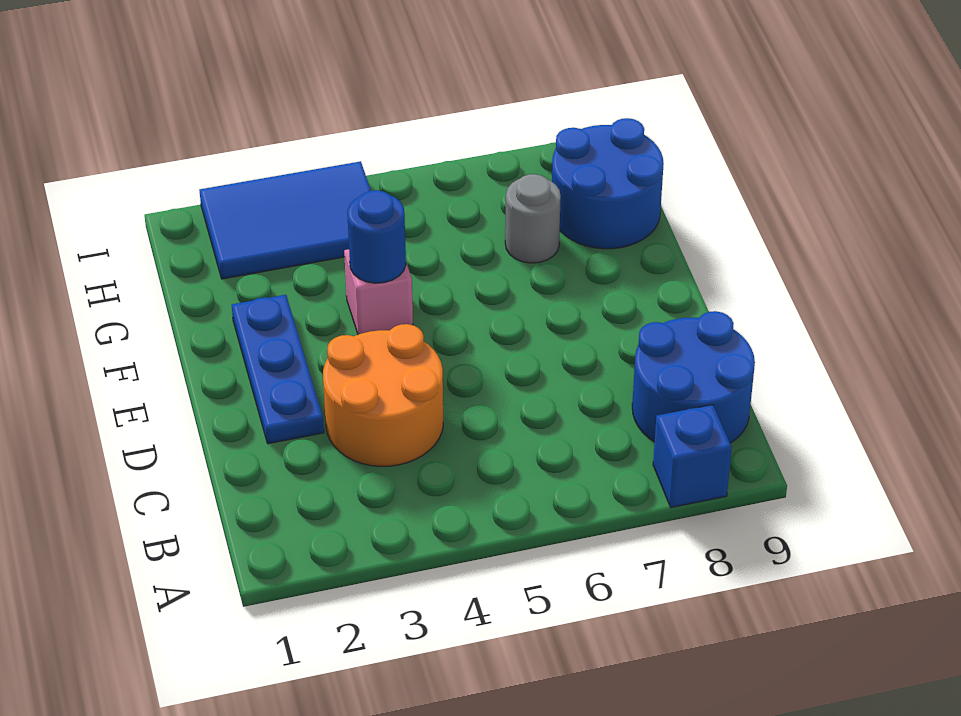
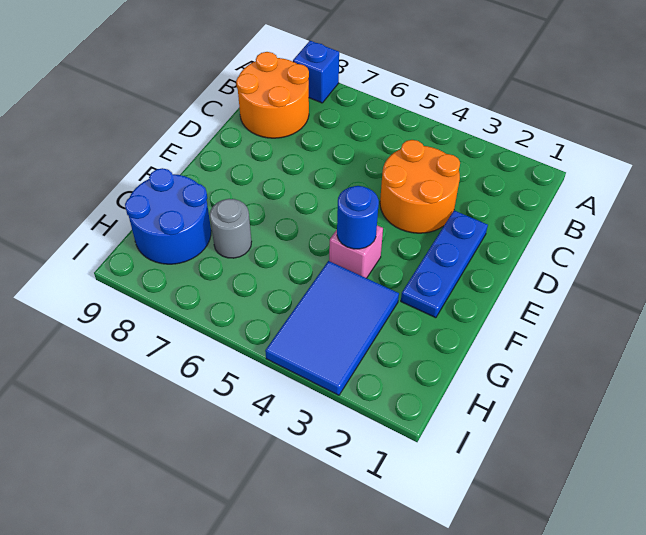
blue round brick B8:C9 level 1 -> orange round brick B8:C9 level 1
blue tile H2:I4 level 1 -> blue tile G3:I4 level 1

